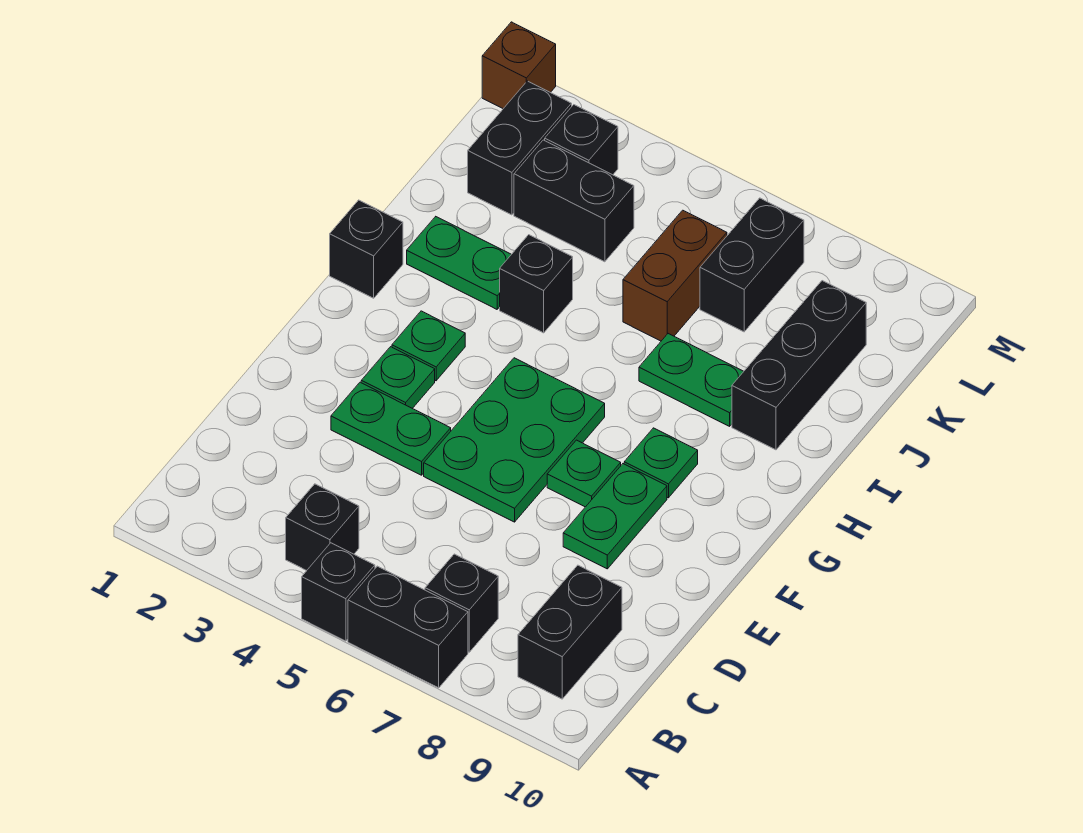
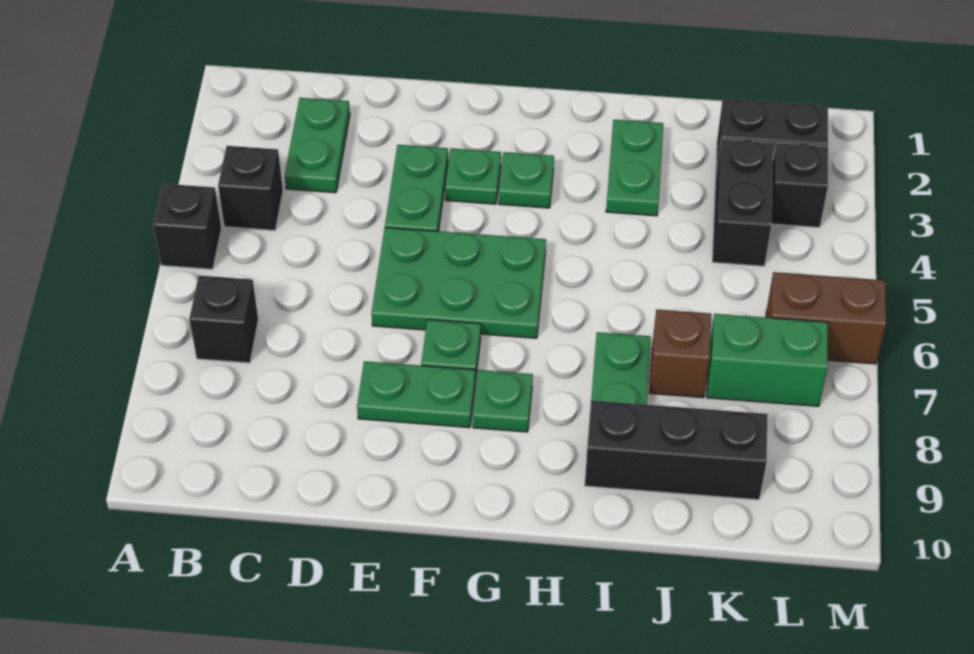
black brick A6:A7 level 1 -> none
black brick B9:C9 level 1 -> none
none -> green plate C2:C3 level 1
black brick H1 level 1 -> none
black brick I4 level 1 -> none
brown brick J6:K6 level 1 -> brown brick L6:M6 level 1
black brick K7:L7 level 1 -> green brick K7:L7 level 1
brown brick M1 level 1 -> brown brick J7 level 1

